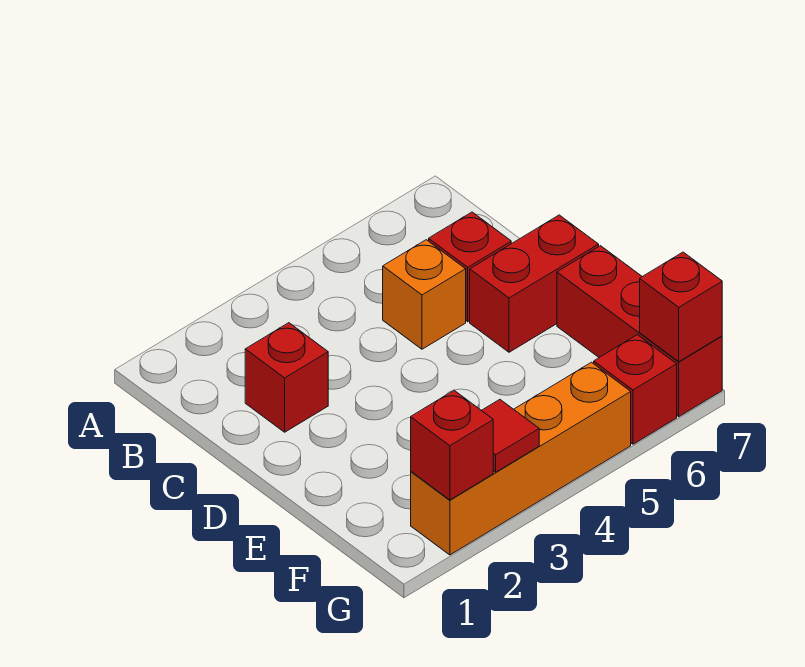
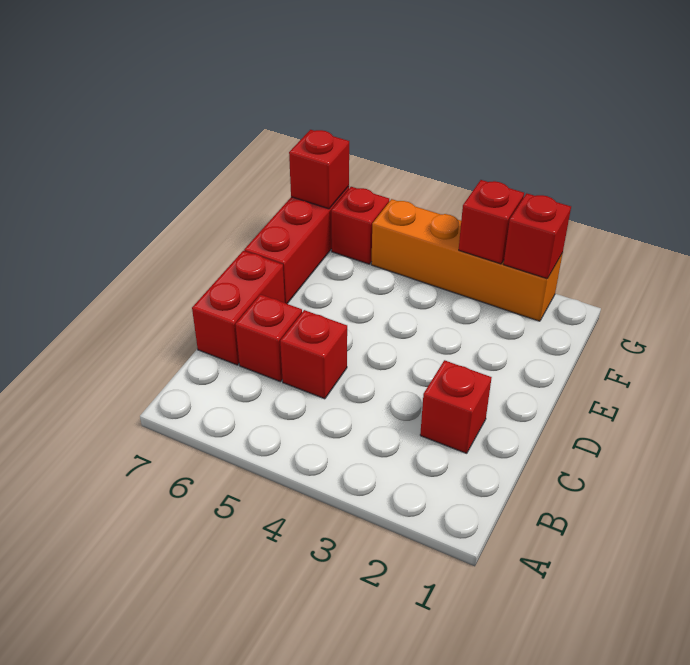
orange brick C5 level 1 -> red brick C5 level 1
red brick D6:D7 level 1 -> red brick C7:D7 level 1
red tile G3 level 2 -> red brick G3 level 2

